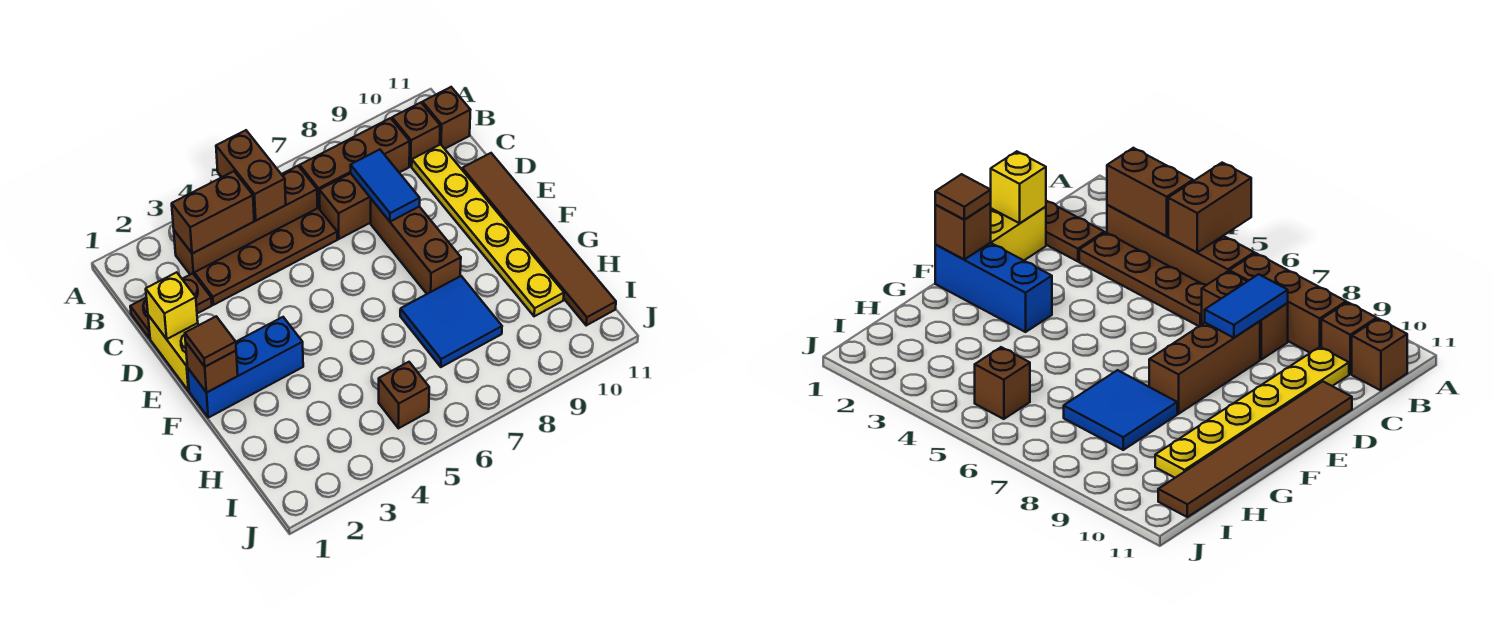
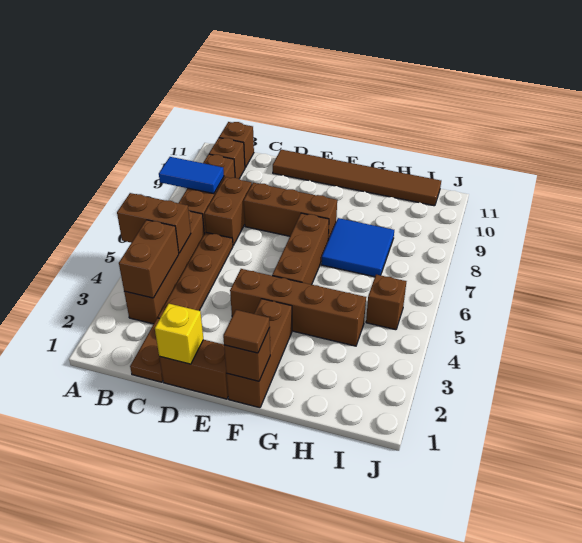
blue tile C8:D8 level 2 -> blue tile A8:B8 level 2
yellow plate C10:H10 level 1 -> none
yellow brick D1:E1 level 1 -> brown brick D1:E1 level 1
none -> brown brick E4:H4 level 1
blue brick F1:F3 level 1 -> brown brick F1:F3 level 1
none -> brown brick F5:F7 level 1

